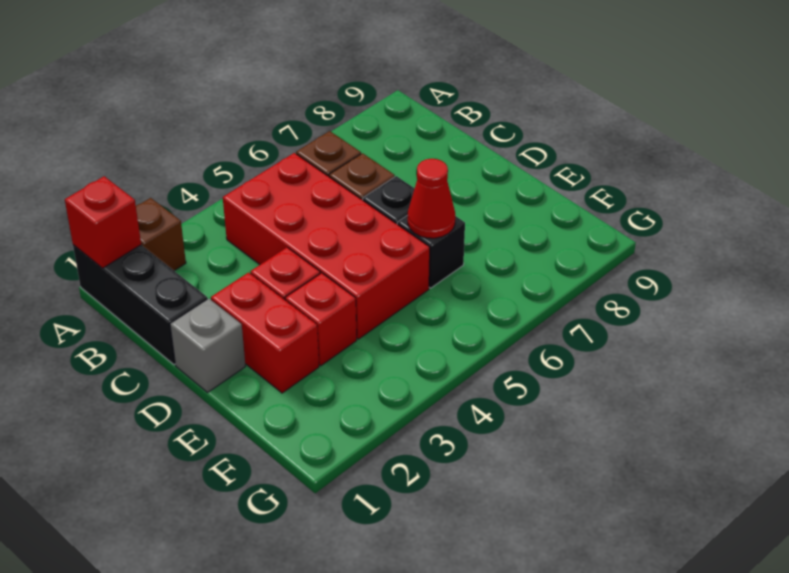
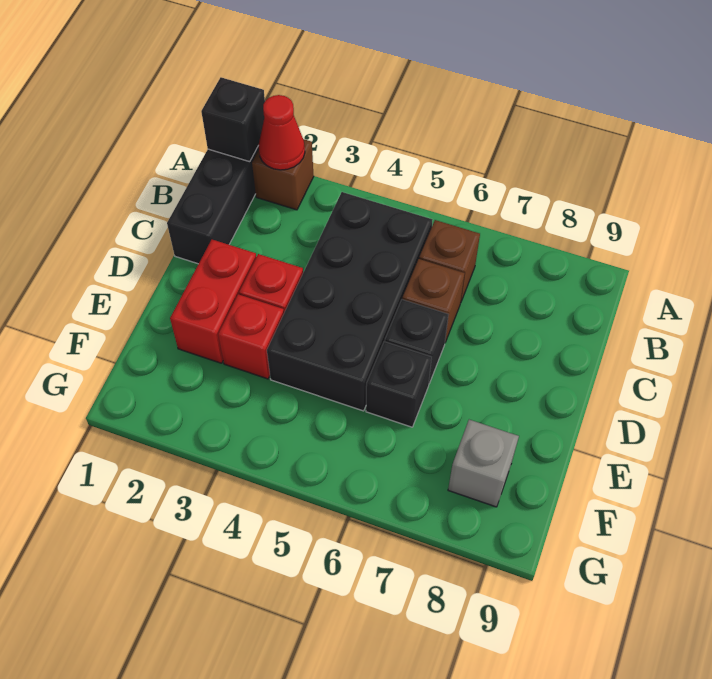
red brick A1 level 2 -> black brick A1 level 2
red brick B4:E5 level 1 -> black brick B4:E5 level 1
grey brick D1 level 1 -> grey brick F8 level 1
red cone E6 level 2 -> red cone A2 level 2

